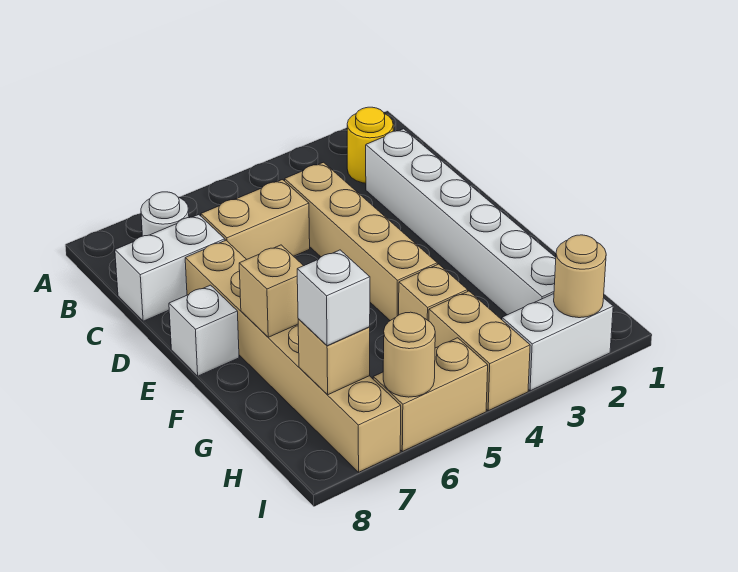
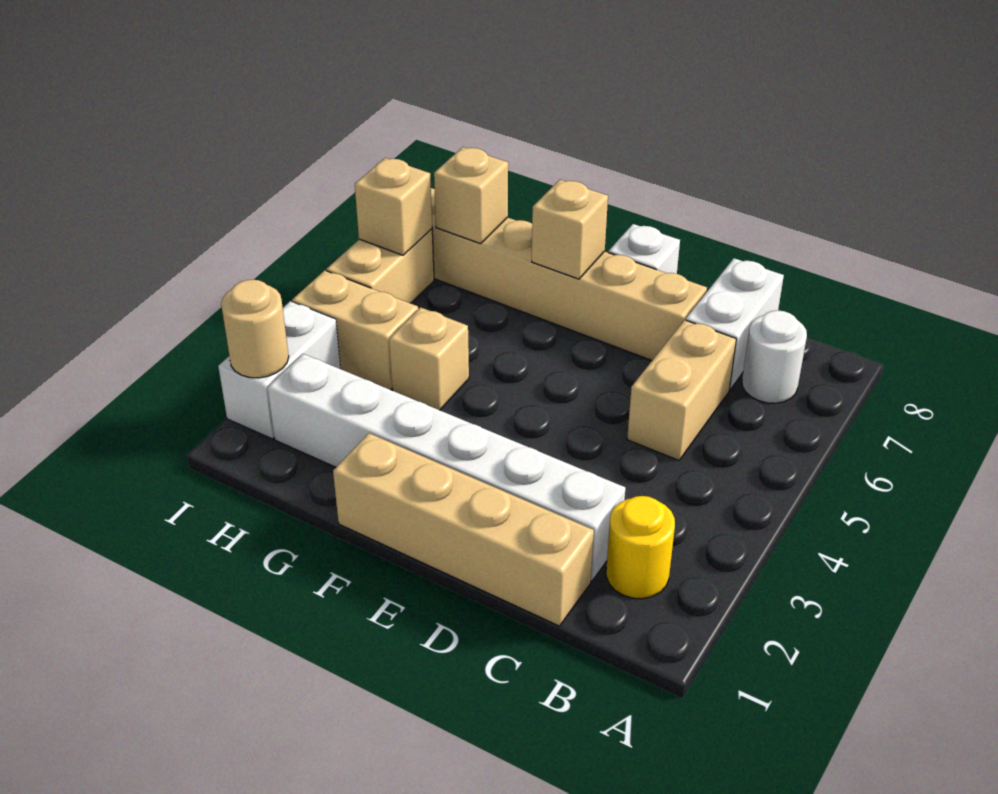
tan brick C4:F4 level 1 -> tan brick C1:F1 level 1
white brick H7 level 3 -> none
tan round brick I6 level 2 -> tan brick I6 level 2

